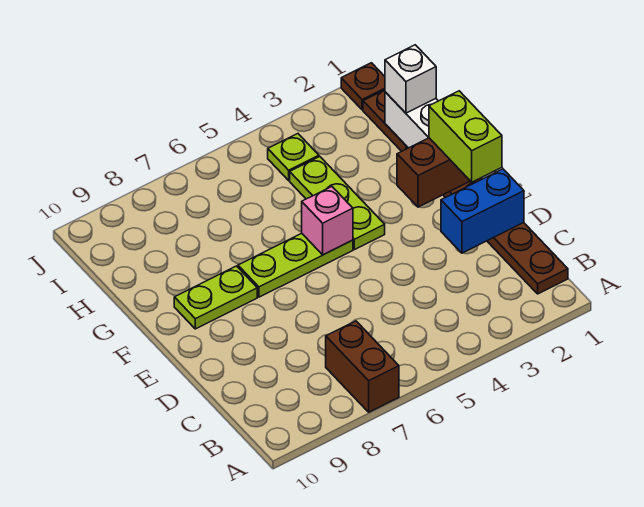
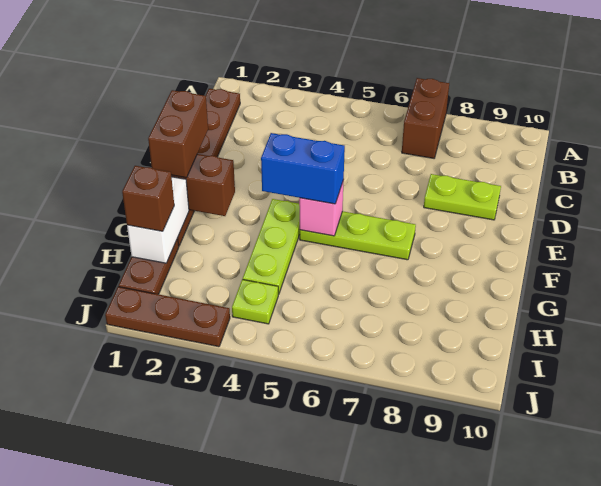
blue brick D1:D2 level 2 -> blue brick F4:F5 level 3
lime brick E1:F1 level 3 -> brown brick E1:F1 level 3
lime plate F8:F9 level 1 -> lime plate D8:D9 level 1
white brick H1 level 3 -> brown brick H1 level 3
brown plate J1 level 1 -> brown plate J1:J3 level 1

